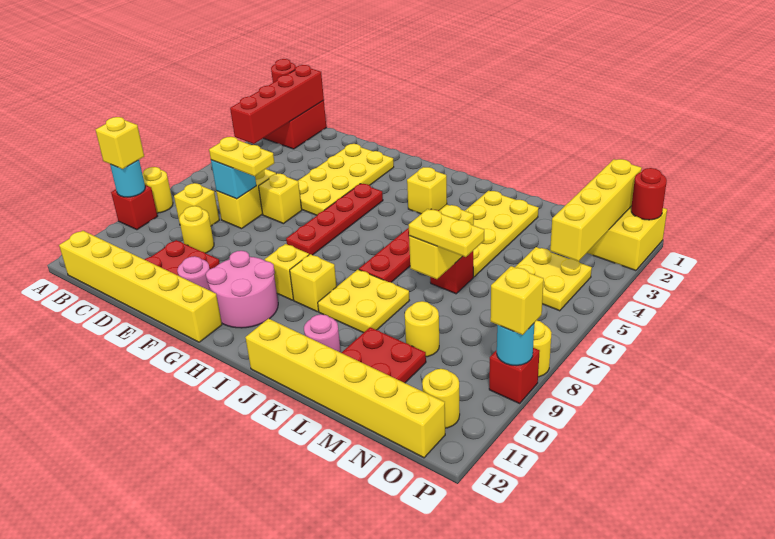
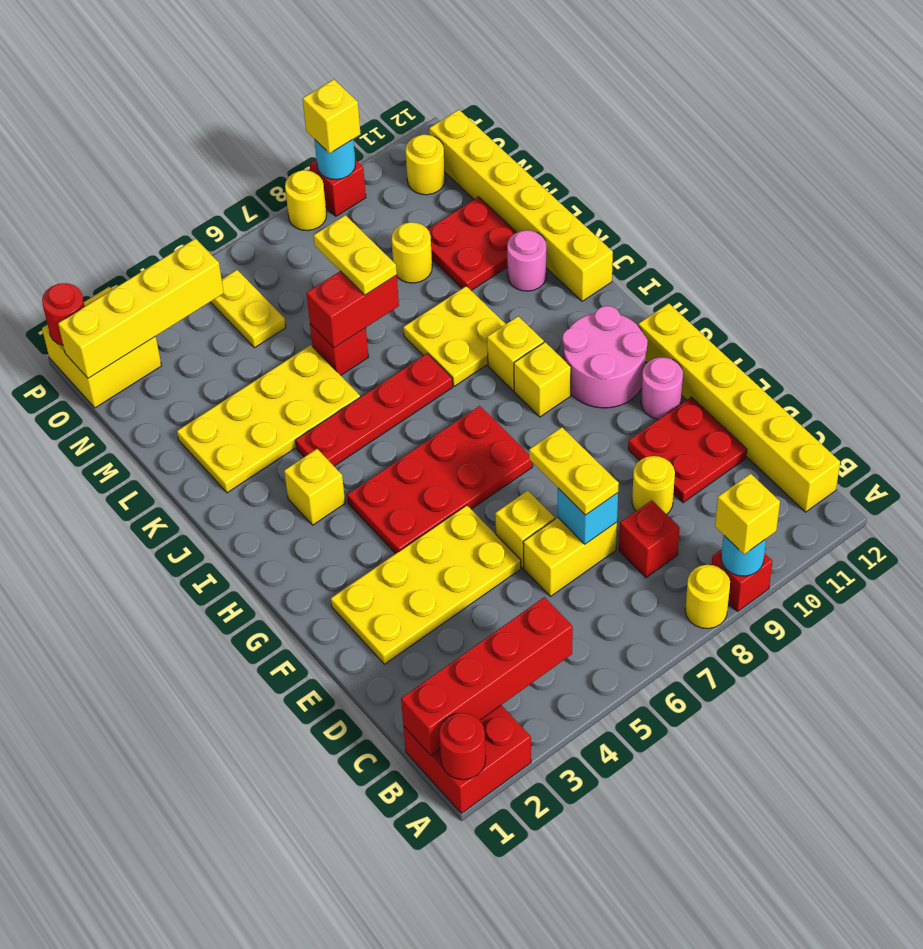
yellow brick C8 level 1 -> red brick C8 level 1
red plate G4:G7 level 1 -> red plate G4:H7 level 1
yellow brick L6:L7 level 2 -> red brick L6:L7 level 2
yellow plate N4:O5 level 1 -> yellow plate N5:O5 level 1

